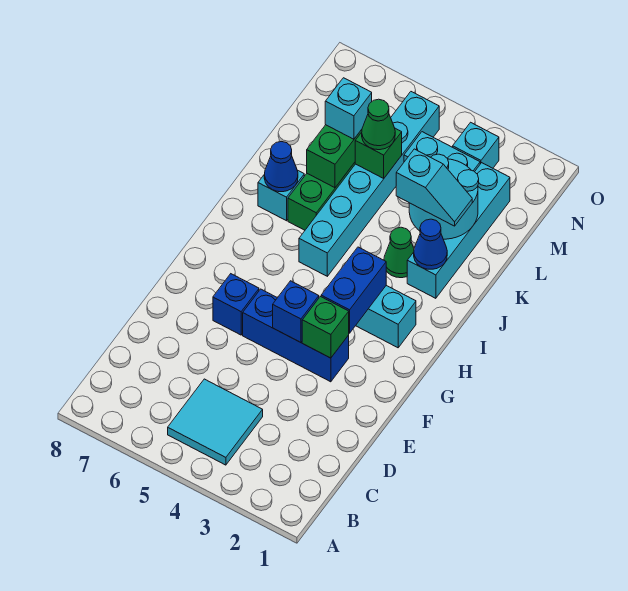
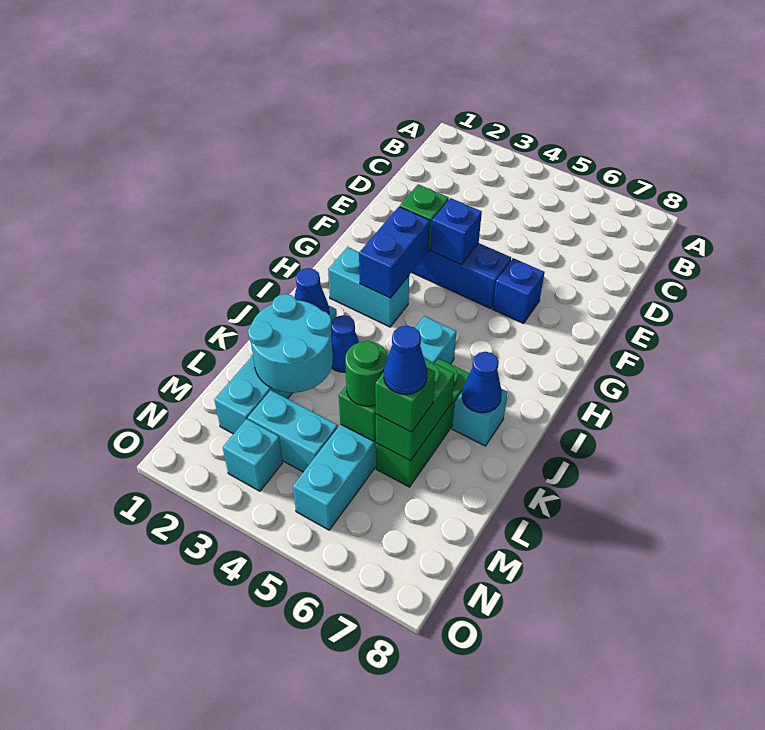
cyan tile B4:C5 level 1 -> none
green cone J3 level 1 -> blue cone J3 level 1
cyan slope K2:K3 level 3 top 3 -> none
green cone L5 level 3 -> green round brick L5 level 3
cyan brick L6 level 3 -> green brick L6 level 3
none -> blue cone L6 level 4

